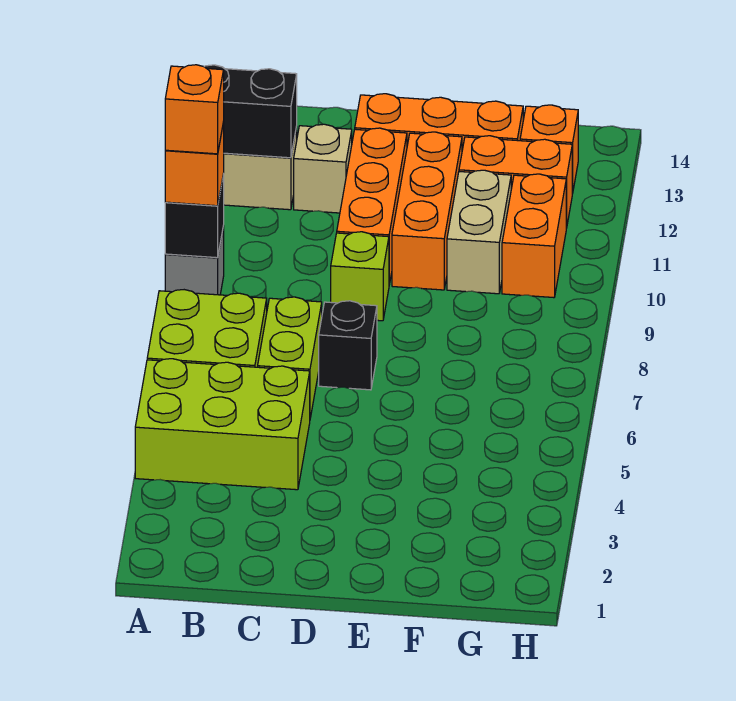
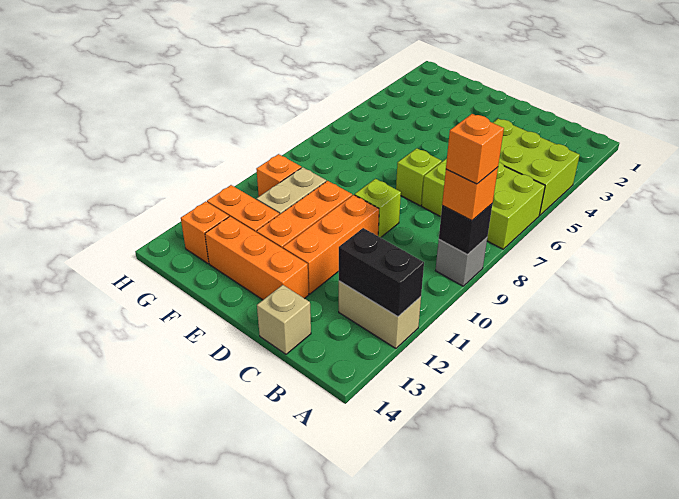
tan brick C12 level 1 -> tan brick C14 level 1
black brick D7 level 1 -> lime brick D7 level 1
orange brick G10:G11 level 1 -> orange brick G10 level 1

